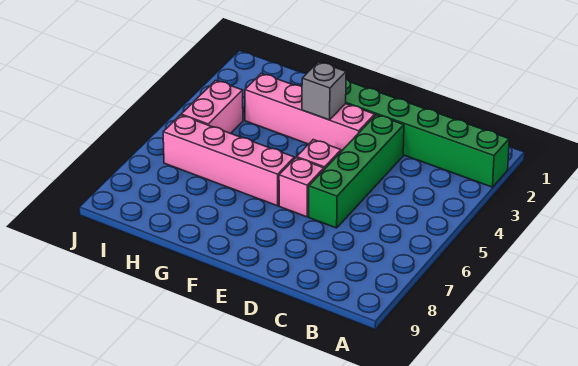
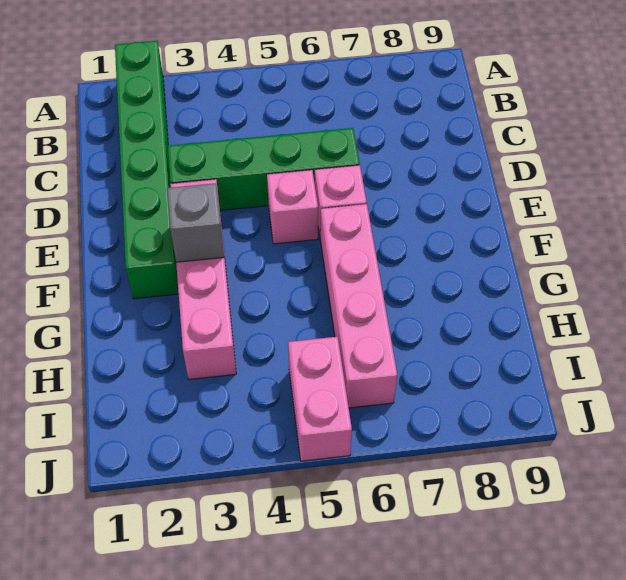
pink brick I4:I5 level 1 -> pink brick I5:J5 level 1

